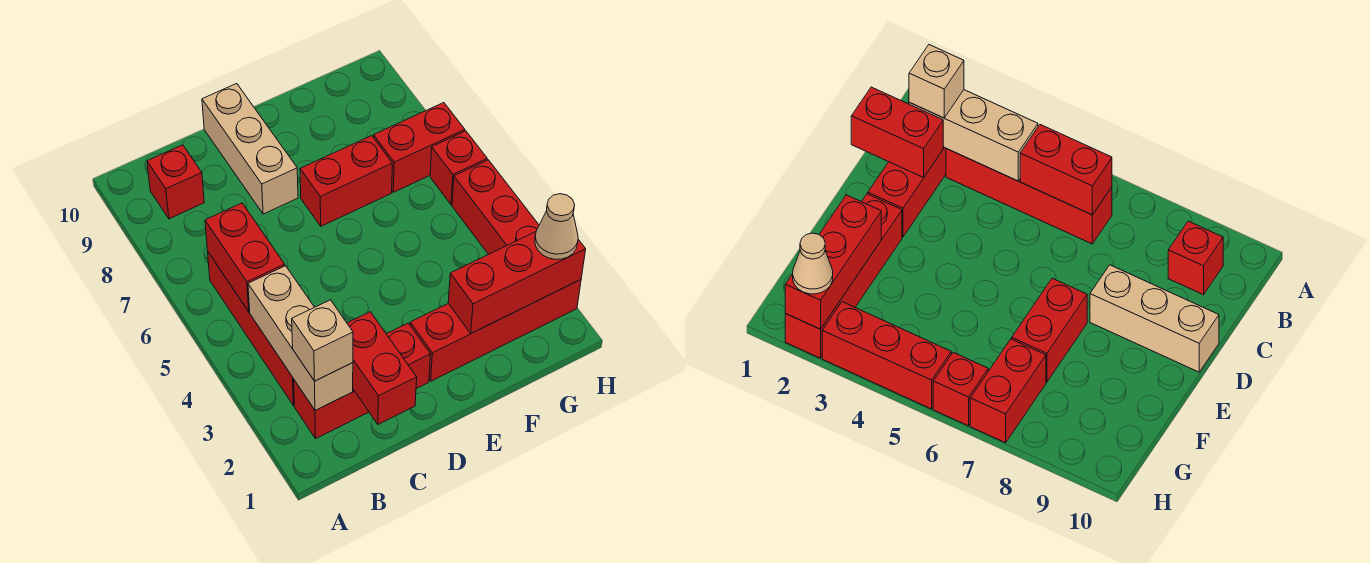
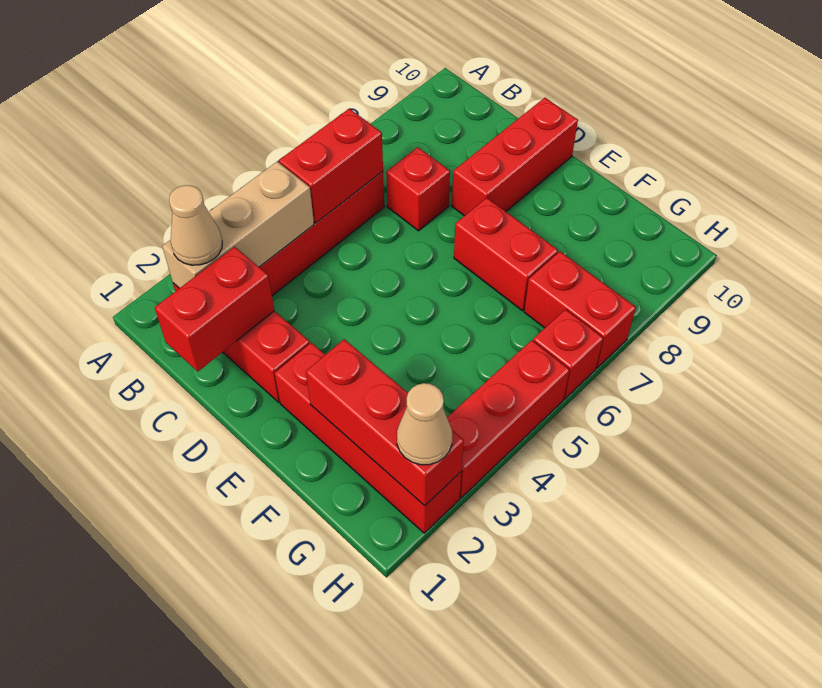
tan brick B2 level 3 -> tan cone B2 level 3
red brick B9 level 1 -> red brick C7 level 1
tan brick D8:D10 level 1 -> red brick D8:D10 level 1

